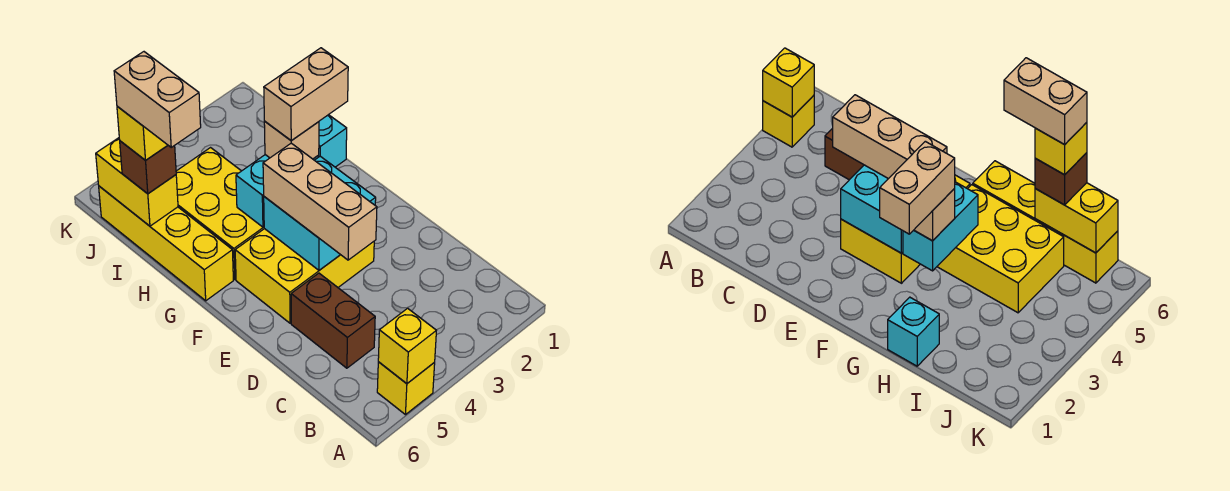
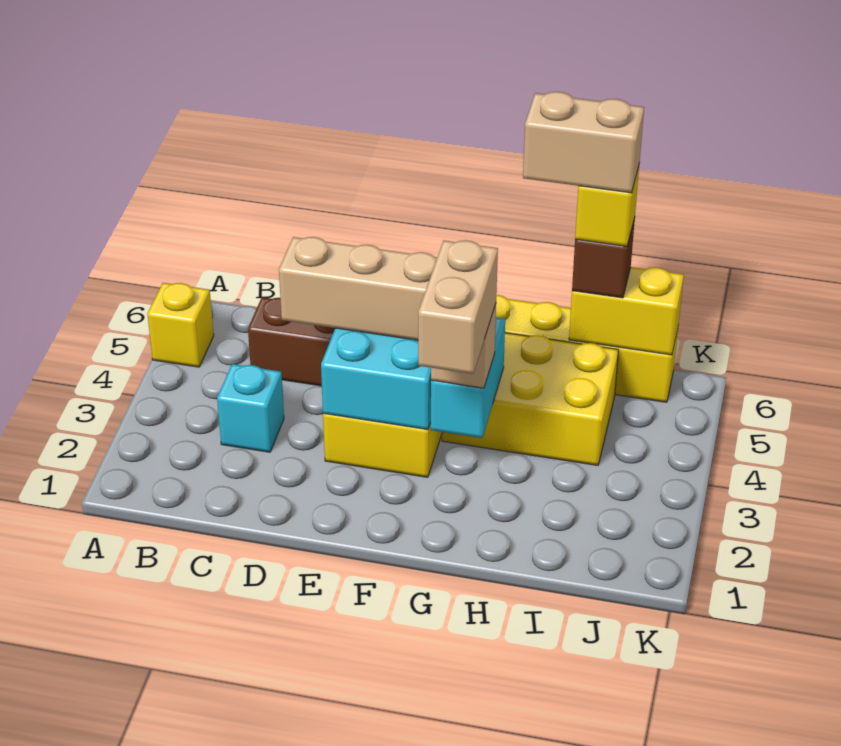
yellow brick A5 level 2 -> none
cyan brick H1 level 1 -> cyan brick C3 level 1

